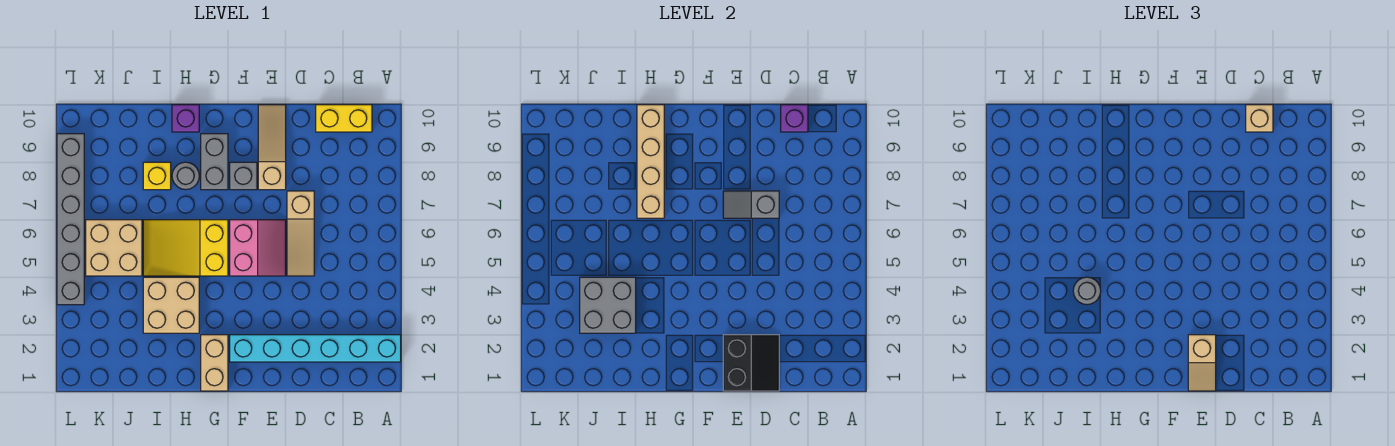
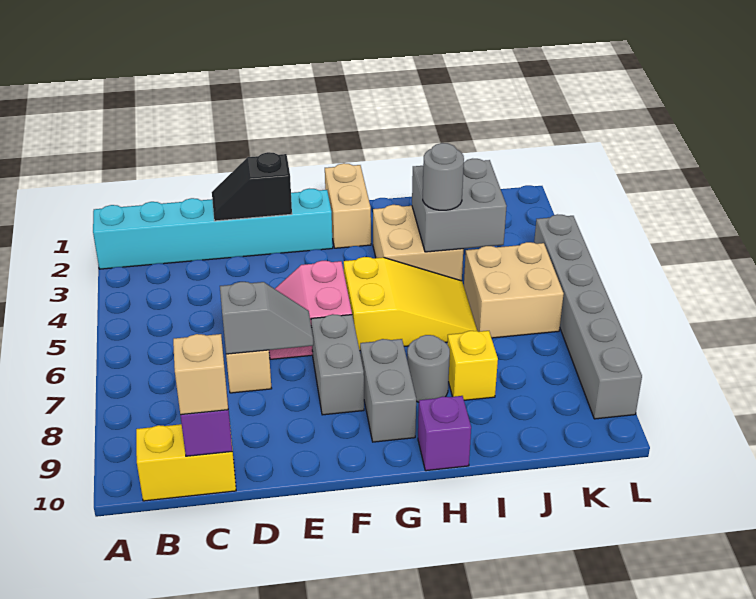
black slope D1:E2 level 2 top E -> black slope D2:E2 level 2 top E
tan slope E1:E2 level 3 top 2 -> none
tan slope E8:E10 level 1 top 8 -> none
grey brick F8 level 1 -> grey brick F7:F8 level 1
tan brick H7:H10 level 2 -> none

